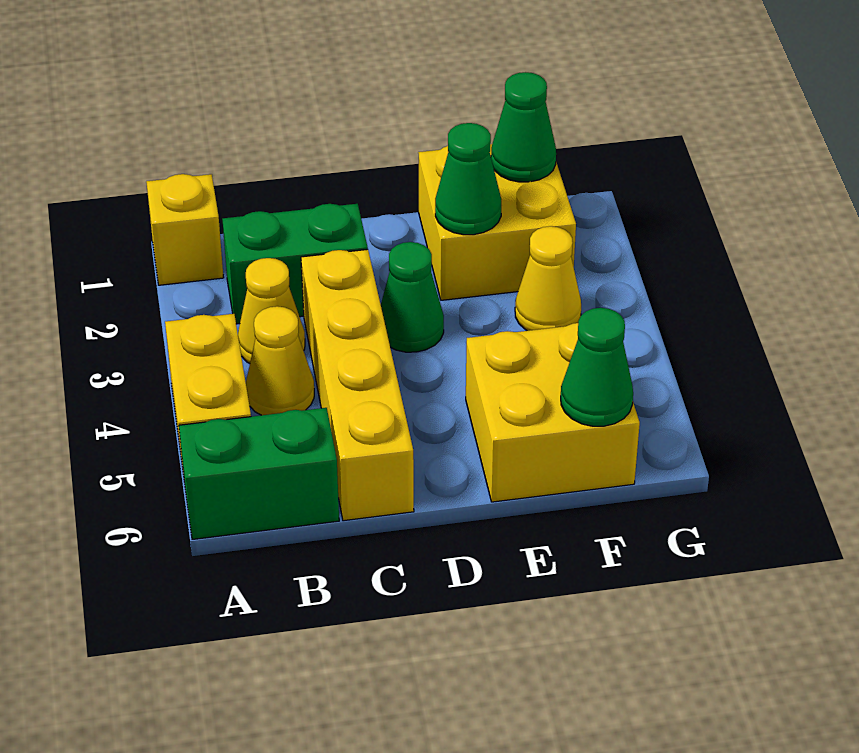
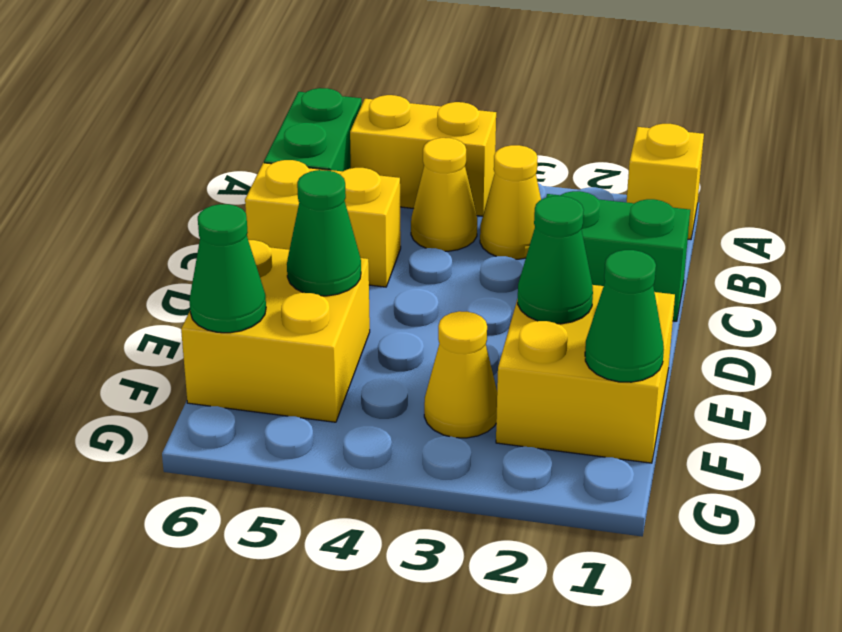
green brick B2:C2 level 1 -> green brick C1:C2 level 1
yellow brick C3:C6 level 1 -> yellow brick C5:C6 level 1
green cone D3 level 1 -> green cone E5 level 2

